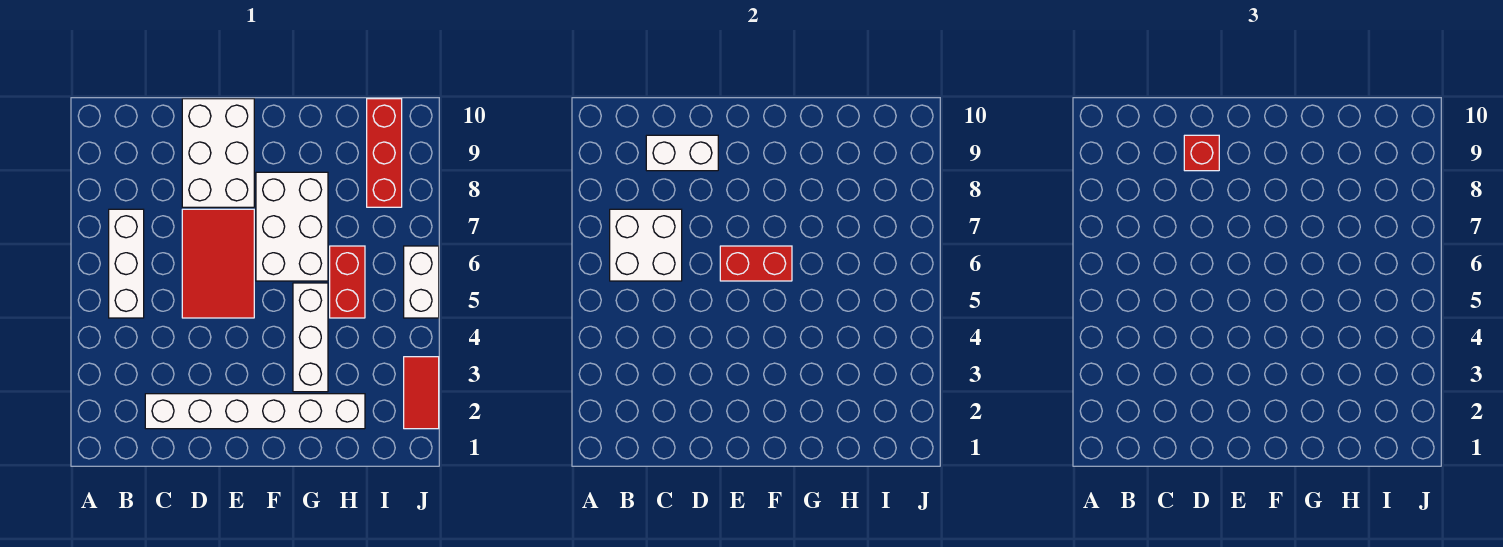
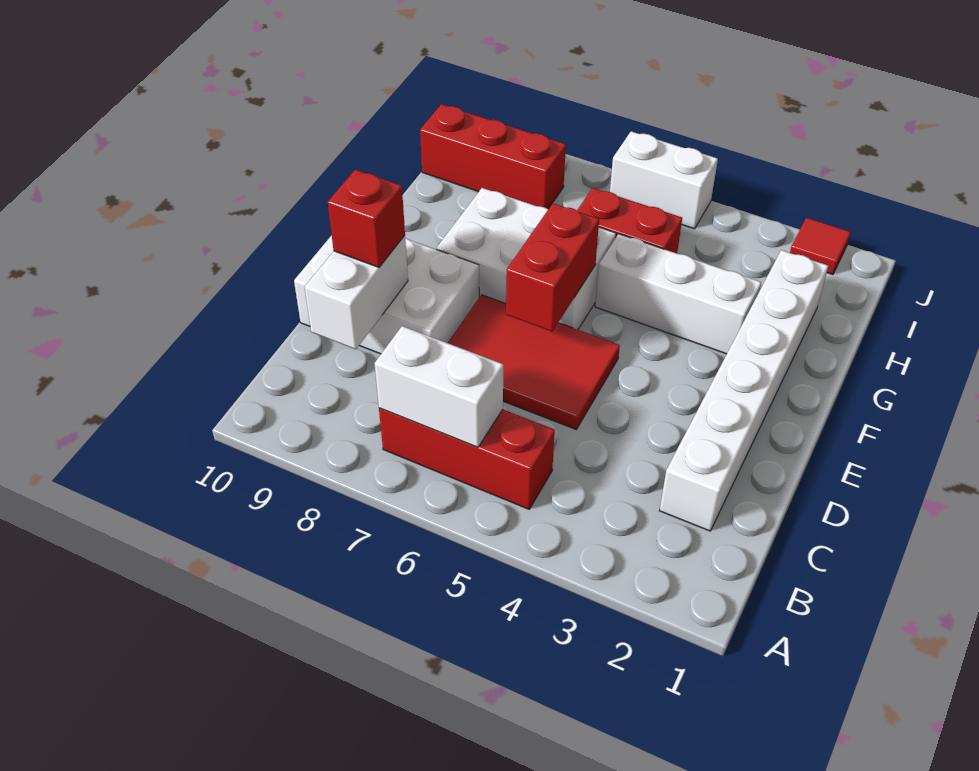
white brick B5:B7 level 1 -> red brick B5:B7 level 1
white brick B6:C7 level 2 -> white brick B6:B7 level 2
red tile J2:J3 level 1 -> red tile J2 level 1

